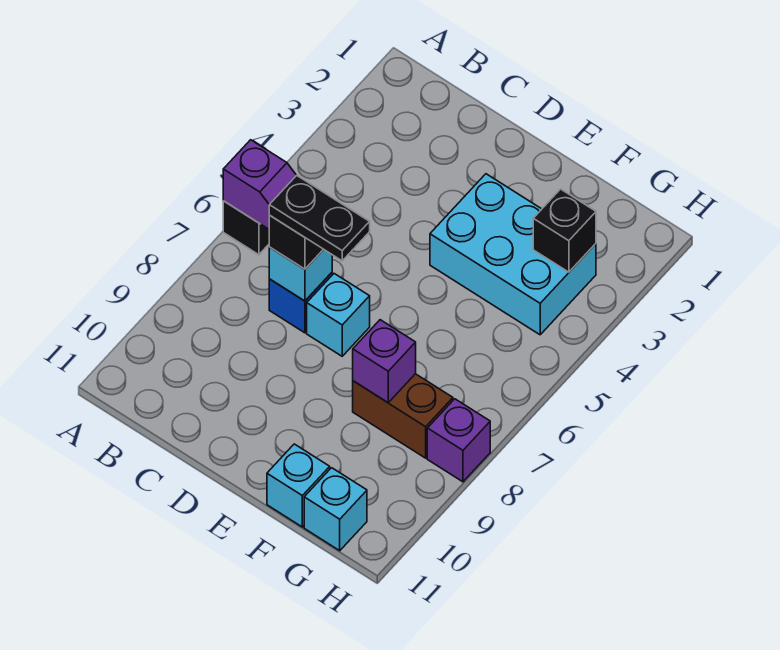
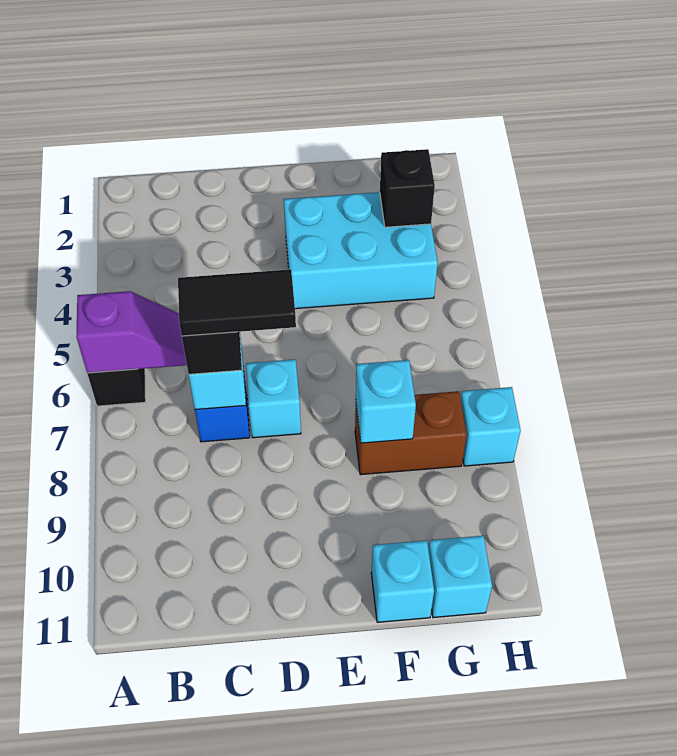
black plate C7:D7 level 4 -> black tile C7:D7 level 4
purple brick F8 level 2 -> cyan brick F8 level 2
purple brick H8 level 1 -> cyan brick H8 level 1

